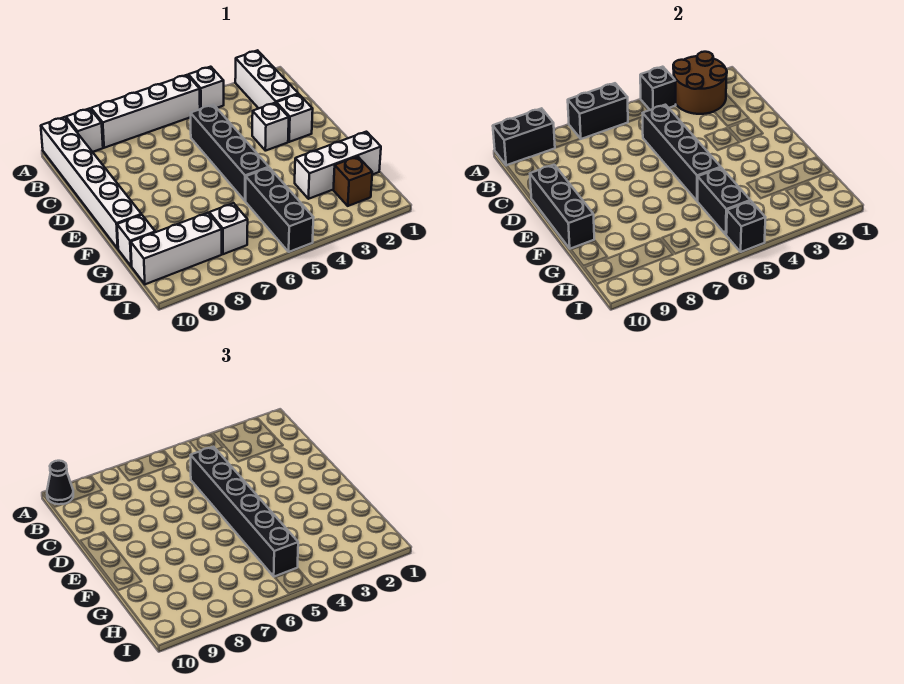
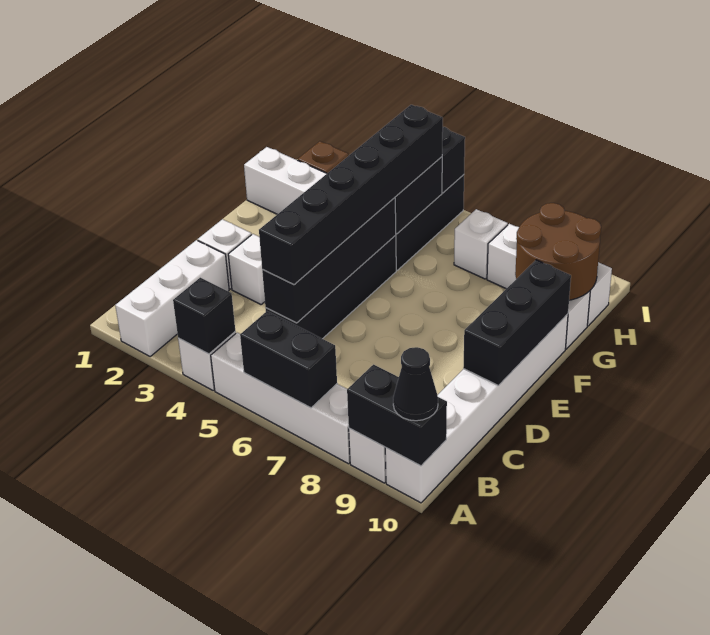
brown round brick A2:B3 level 2 -> brown round brick G9:H10 level 2

